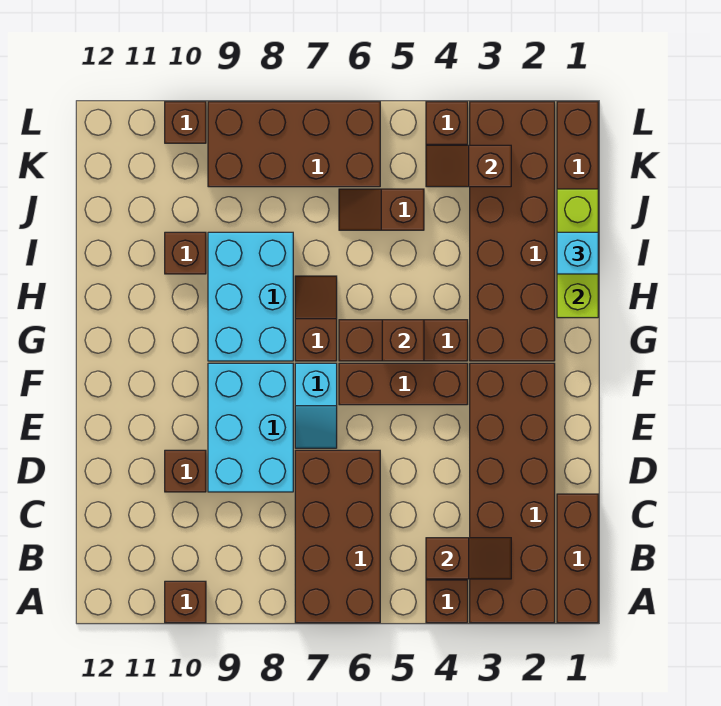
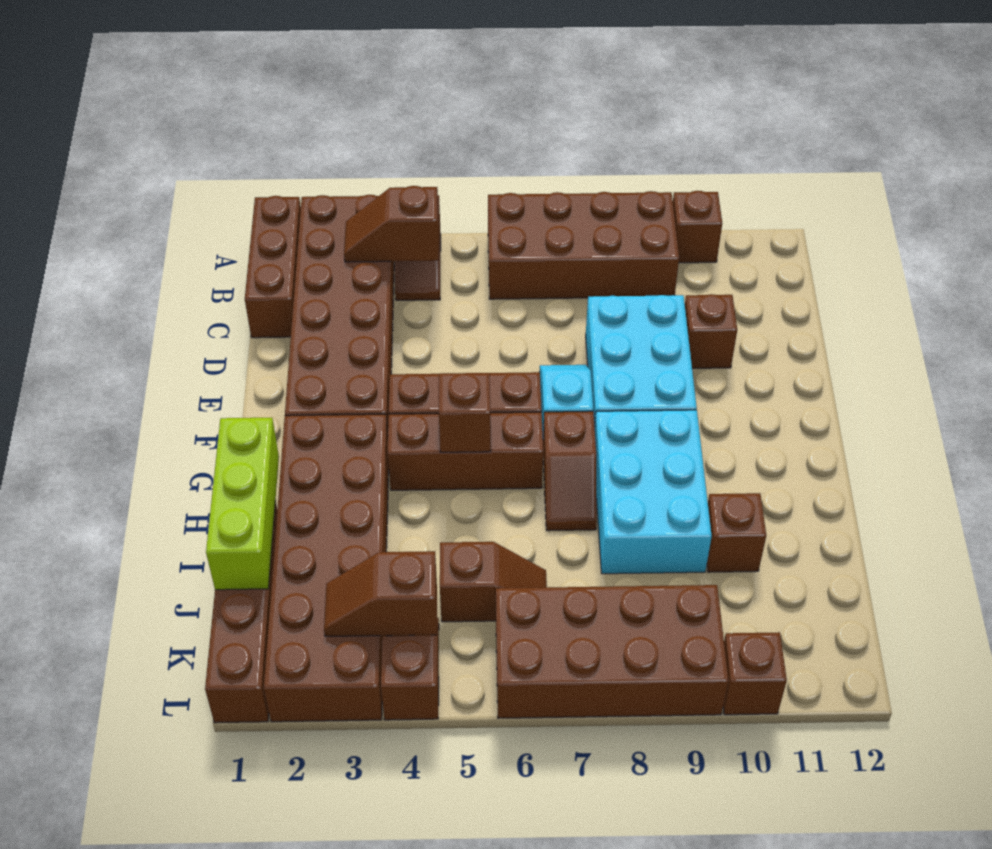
brown brick A6:D7 level 1 -> brown brick A6:B9 level 1
cyan brick I1 level 3 -> none
brown slope K3:K4 level 2 top 3 -> brown slope K3:K4 level 2 top 4

